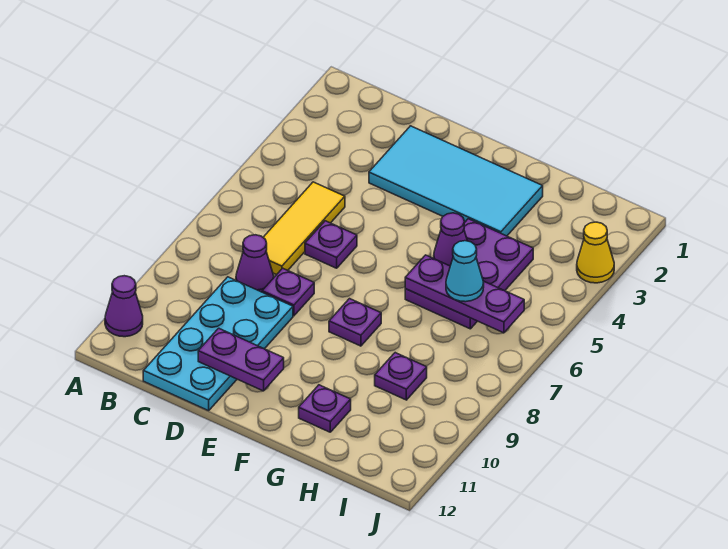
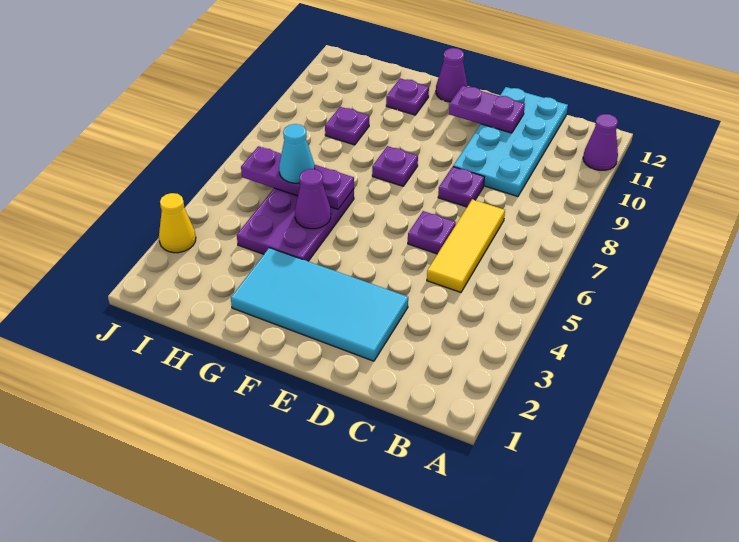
purple cone C8 level 1 -> purple cone F12 level 1

